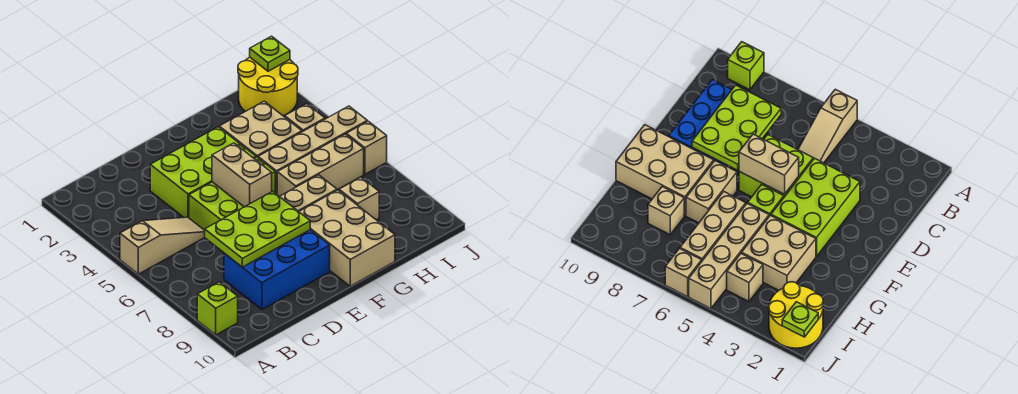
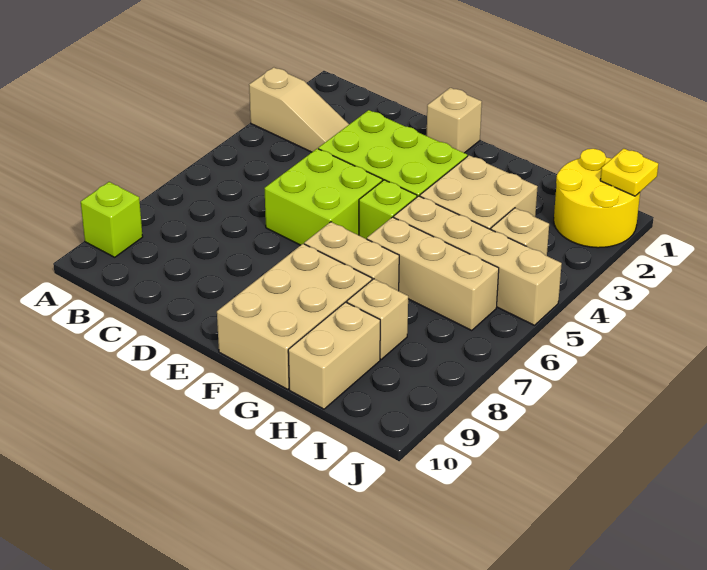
tan slope A5:C5 level 1 top A -> tan slope A3:C3 level 1 top A
lime plate C7:E8 level 2 -> none
blue brick C8:E9 level 1 -> none
tan brick E5:E6 level 2 -> tan brick H9:H10 level 1
lime plate J1 level 2 -> yellow plate J1 level 2
tan brick J6 level 1 -> tan brick E1 level 1

